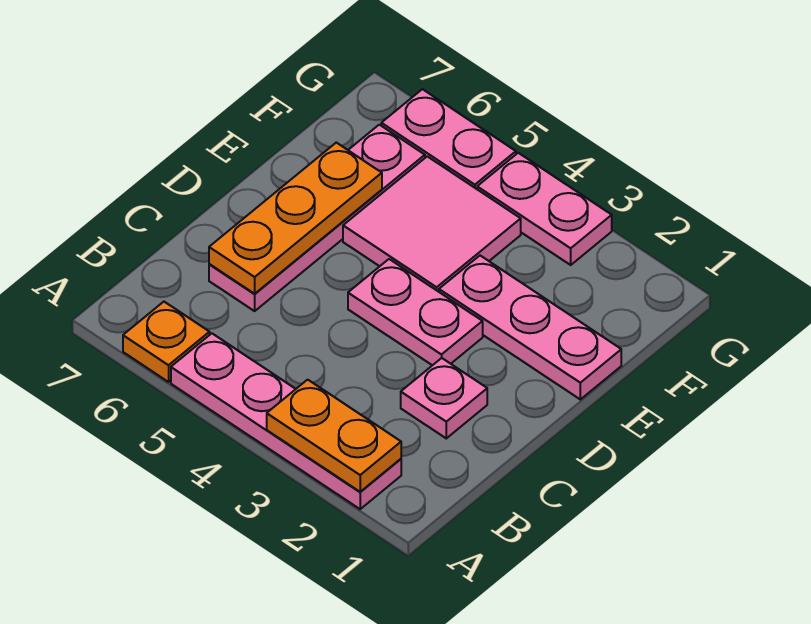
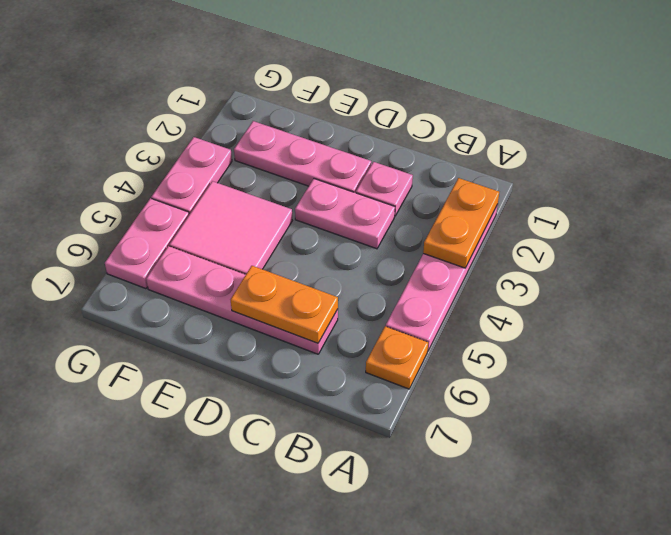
orange plate C6:E6 level 2 -> orange plate C6:D6 level 2
pink plate D3:D4 level 1 -> pink plate C3:D3 level 1
pink plate E1:E3 level 1 -> pink plate D2:F2 level 1

